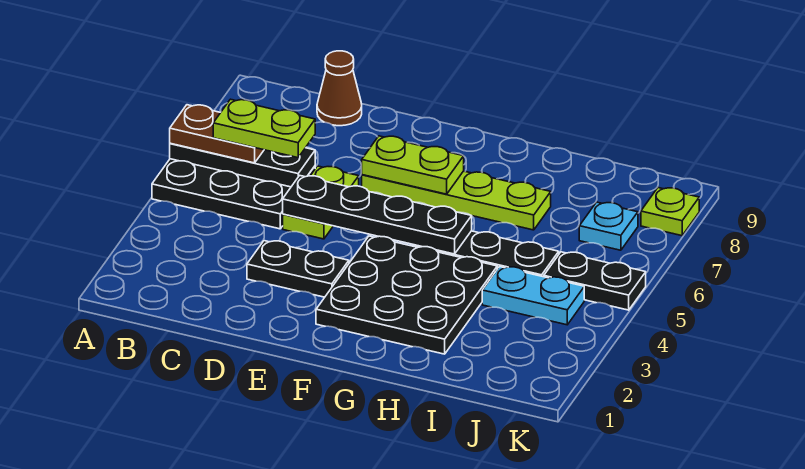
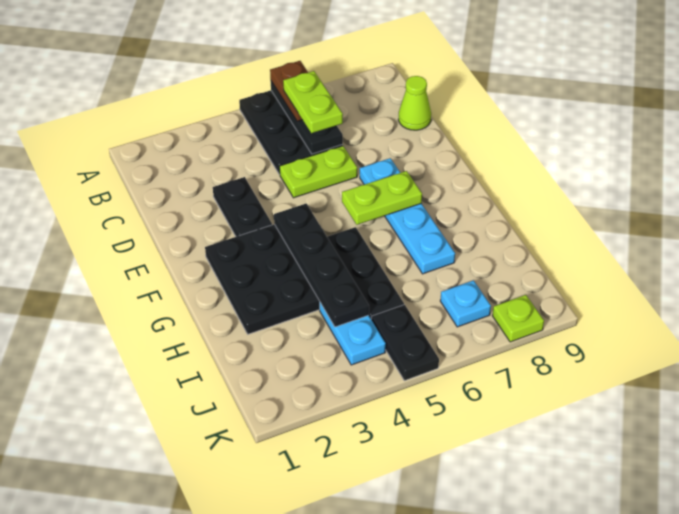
brown cone C9 level 1 -> lime cone C9 level 1
black plate D5:G5 level 2 -> black plate F4:I4 level 2
lime plate E7:H7 level 1 -> cyan plate E7:H7 level 1
lime plate E7:F7 level 2 -> lime plate F6:F7 level 2

